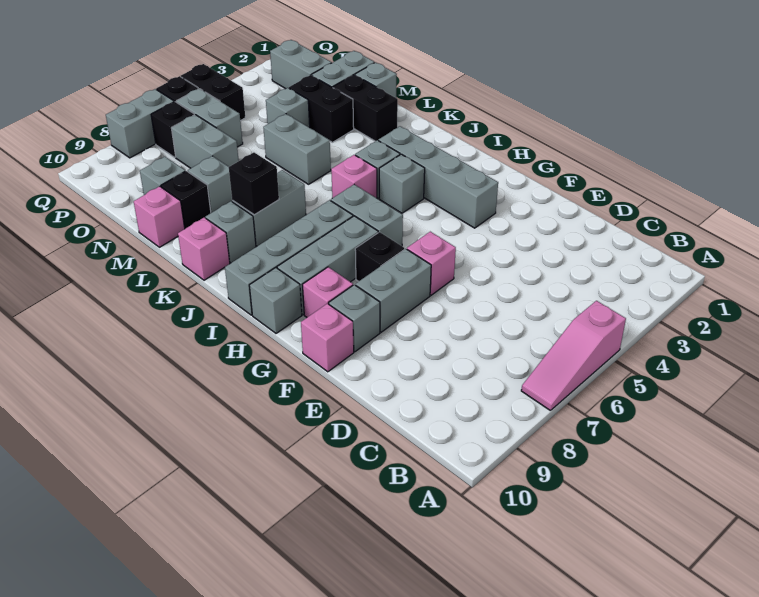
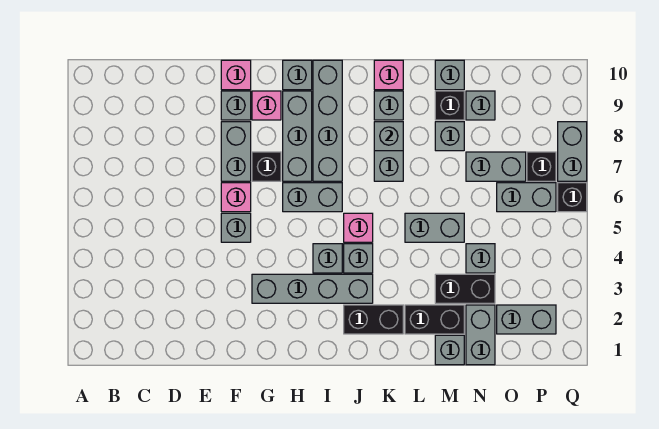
pink slope A5:A7 level 1 top 5 -> none
none -> grey brick F5 level 1
black brick K8 level 2 -> grey brick K8 level 2
pink brick M10 level 1 -> grey brick M10 level 1
black brick P5:Q5 level 1 -> black brick J2:K2 level 1

